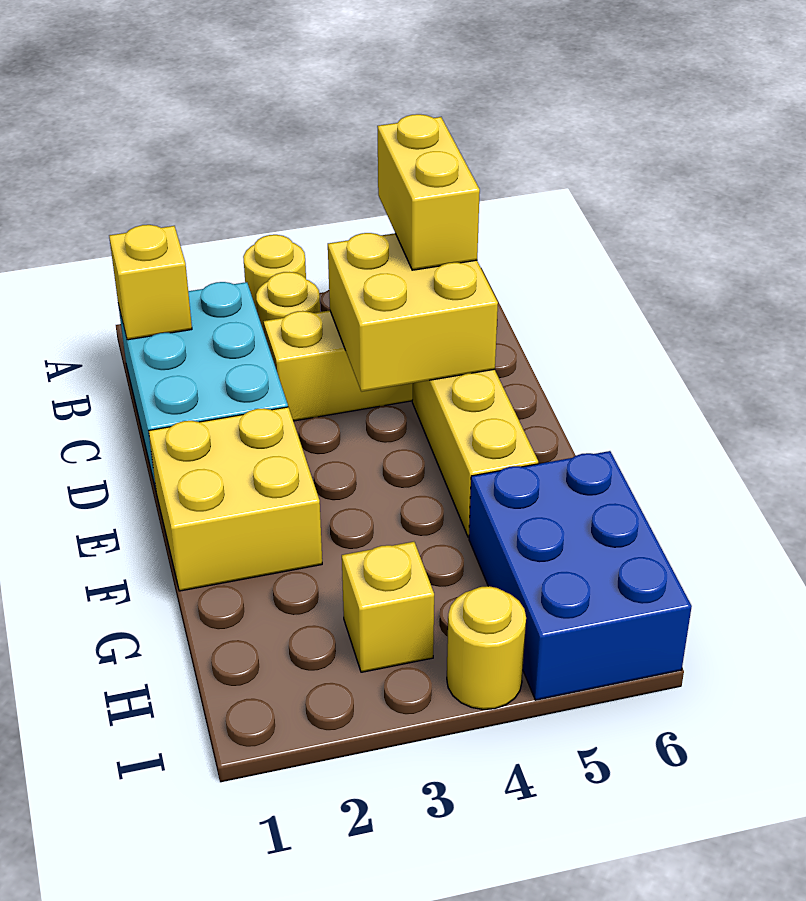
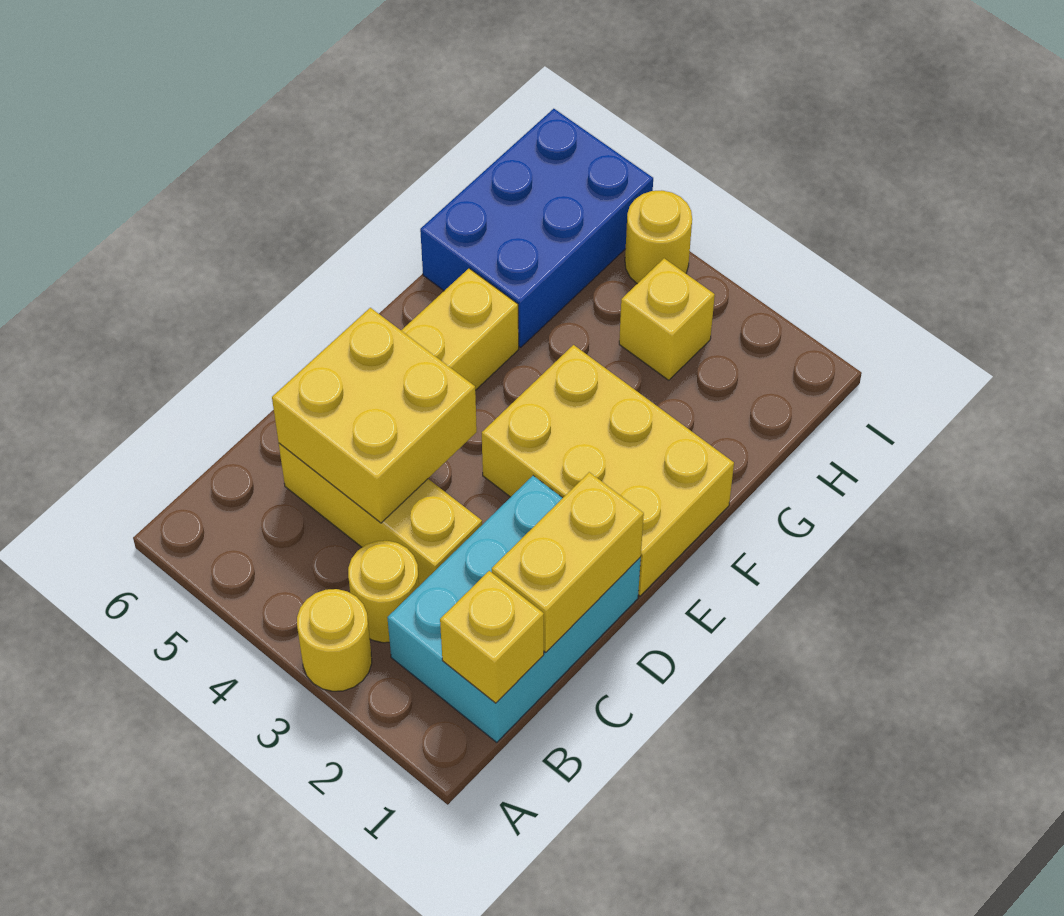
yellow brick B5:C5 level 3 -> yellow brick C1:D1 level 2
yellow brick E1:F2 level 1 -> yellow brick E1:F3 level 1

